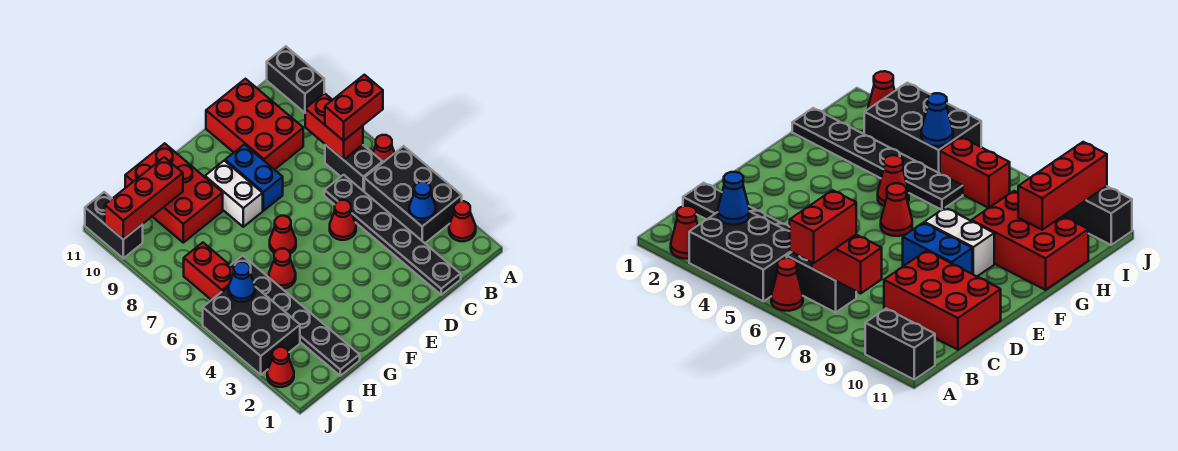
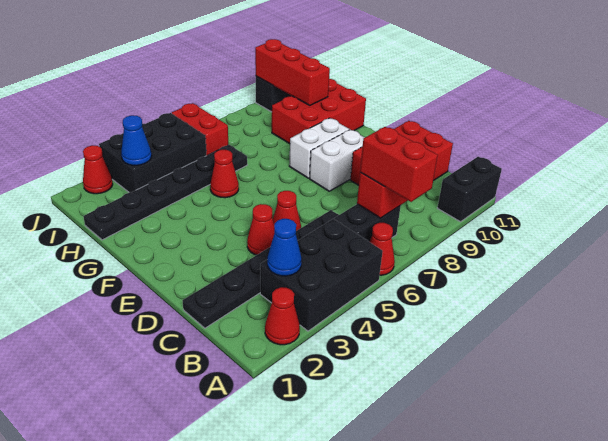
blue brick E8:E9 level 1 -> white brick E8:E9 level 1
red cone F6 level 1 -> red cone D4 level 1
blue cone I5 level 2 -> blue cone I3 level 2
red brick I6:I7 level 1 -> red brick I6:J6 level 1

